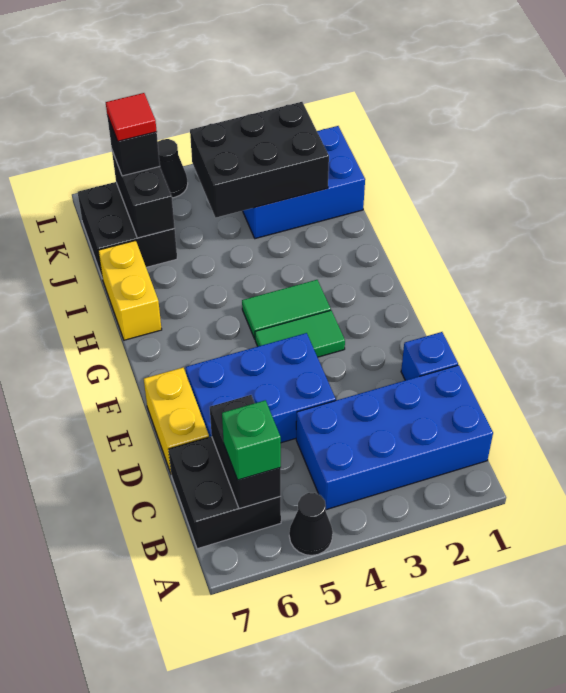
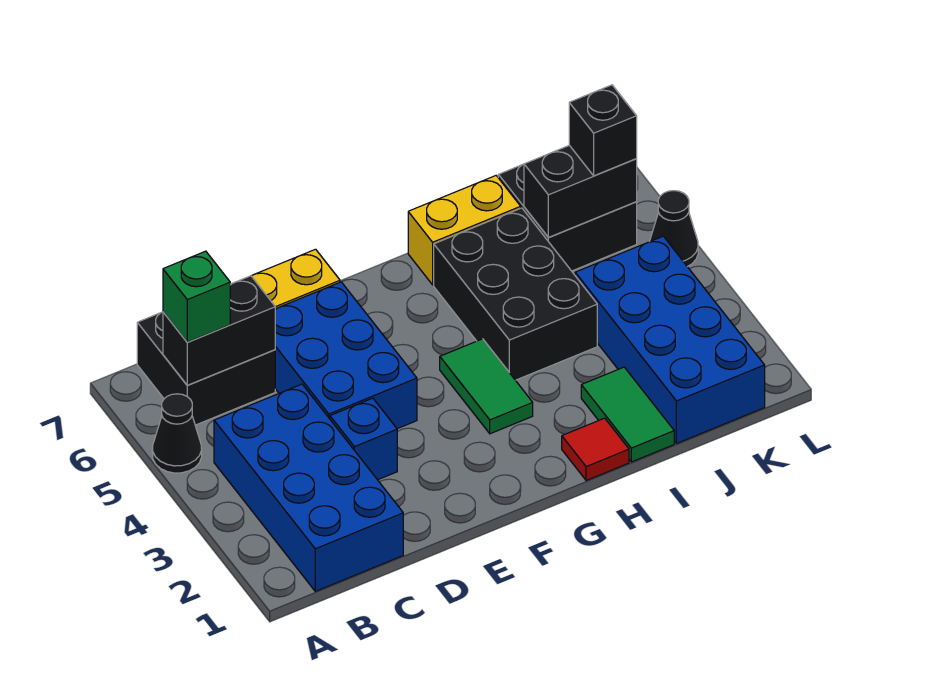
blue brick D1 level 1 -> blue brick D3 level 1
green tile F3:F4 level 1 -> green tile I1:I2 level 1
blue brick J1:K3 level 1 -> blue brick J1:K4 level 1
black brick J2:K4 level 2 -> black brick H4:I6 level 1
red tile K6 level 4 -> red tile H1 level 1

